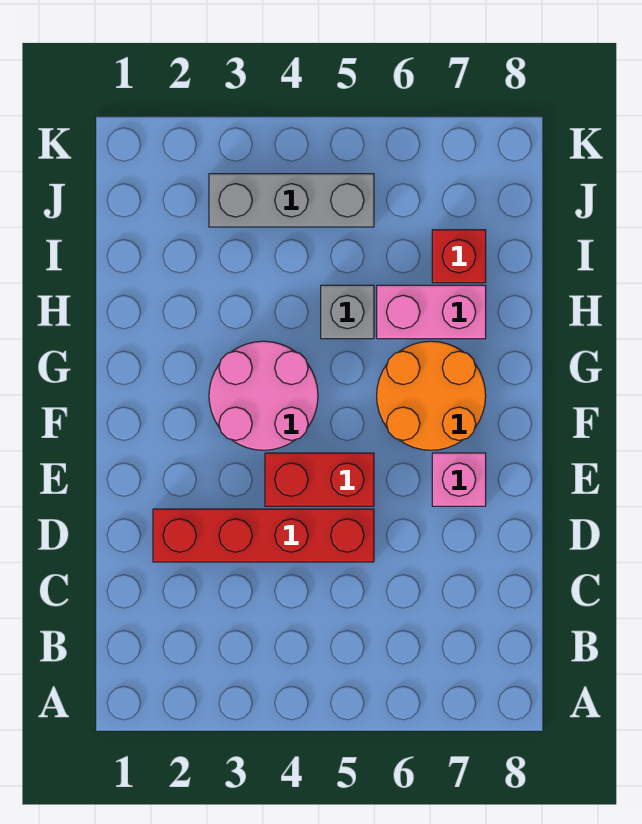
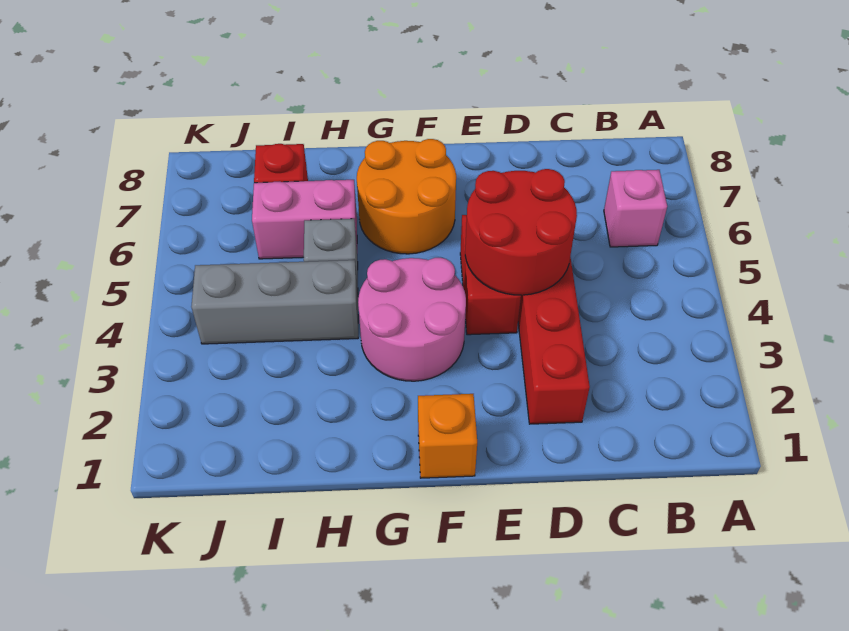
none -> red round brick D4:E5 level 2
pink brick E7 level 1 -> pink brick B6 level 1
none -> orange brick F1 level 1
pink brick H6:H7 level 1 -> pink brick H6:I6 level 1
grey brick J3:J5 level 1 -> grey brick H4:J4 level 1

